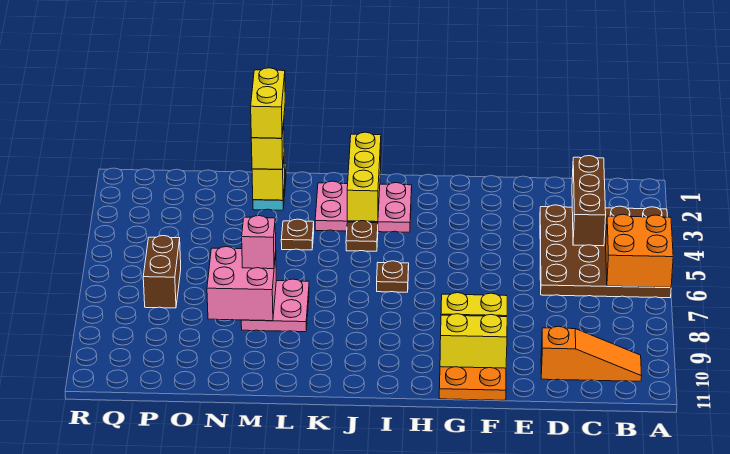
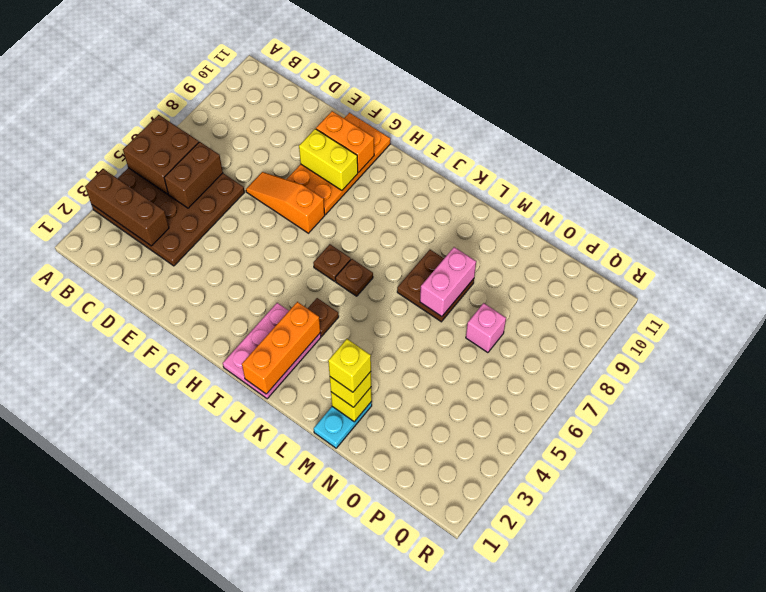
orange brick A5:B6 level 2 -> brown brick A5:B6 level 2
orange slope B10:D10 level 1 top D -> orange slope E7:G7 level 1 top G
brown brick C2:C4 level 2 -> brown brick A3:C3 level 2
yellow brick F10:G10 level 2 -> orange brick F10:G10 level 2
pink plate I2:K3 level 1 -> pink plate I1:J3 level 1
yellow brick J1:J3 level 2 -> orange brick J1:J3 level 2
brown plate L4 level 1 -> brown plate J6 level 1
pink plate L7:M8 level 1 -> brown plate L7:M8 level 1
yellow brick M1:M2 level 4 -> yellow brick M2 level 4
pink brick M7:N8 level 2 -> pink brick M7:M8 level 2
pink brick M7 level 3 -> pink brick O7 level 1
brown brick P6:P7 level 1 -> brown brick C5:C6 level 2

